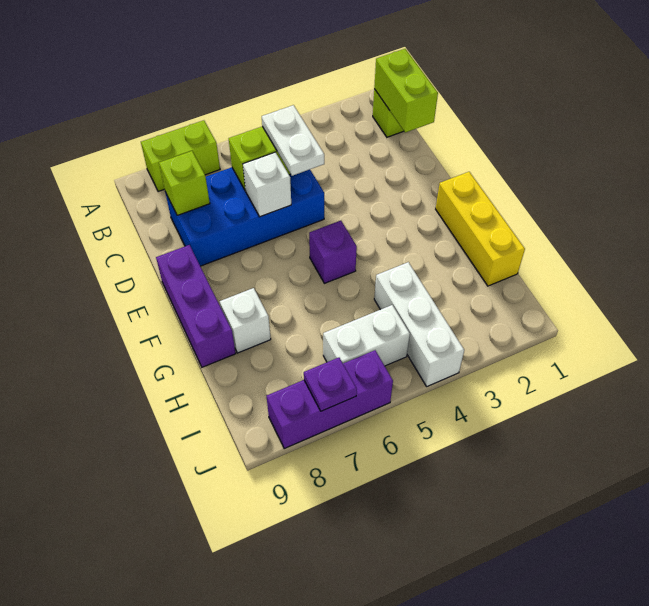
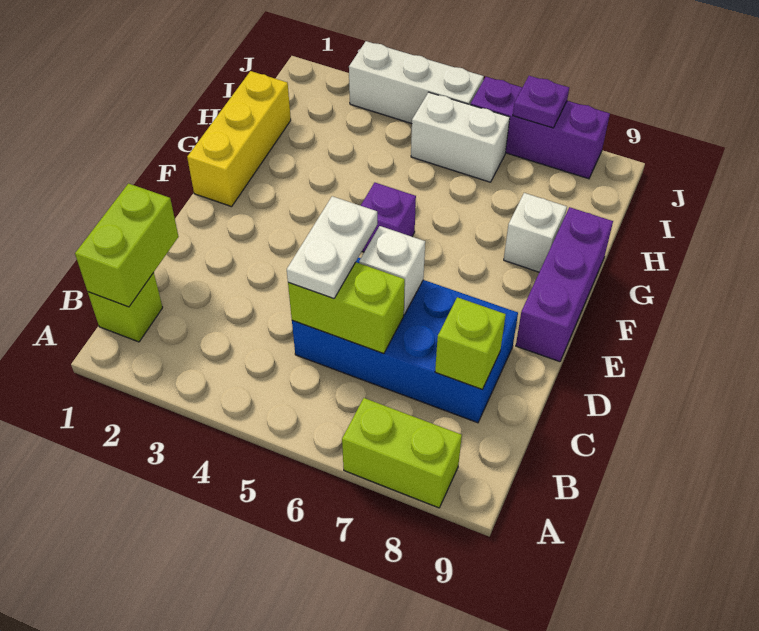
white brick H4:J4 level 1 -> white brick J3:J5 level 1

